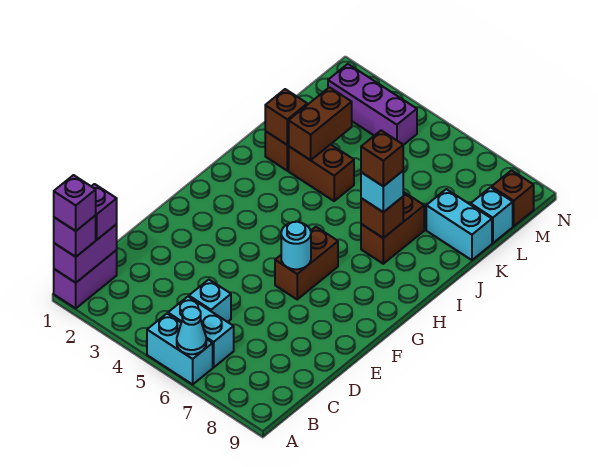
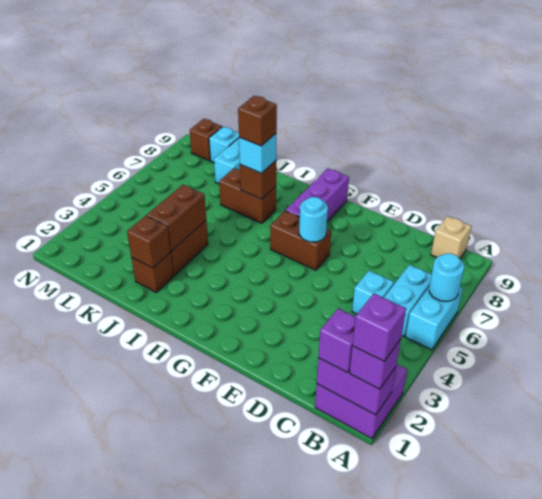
purple brick A1:B1 level 1 -> purple brick A1:B2 level 1
cyan cone A6 level 2 -> cyan round brick A6 level 2
none -> tan brick B9 level 1
brown brick J3:K3 level 2 -> brown brick J3:J4 level 2
purple brick M2:M4 level 1 -> purple brick G7:G9 level 1

